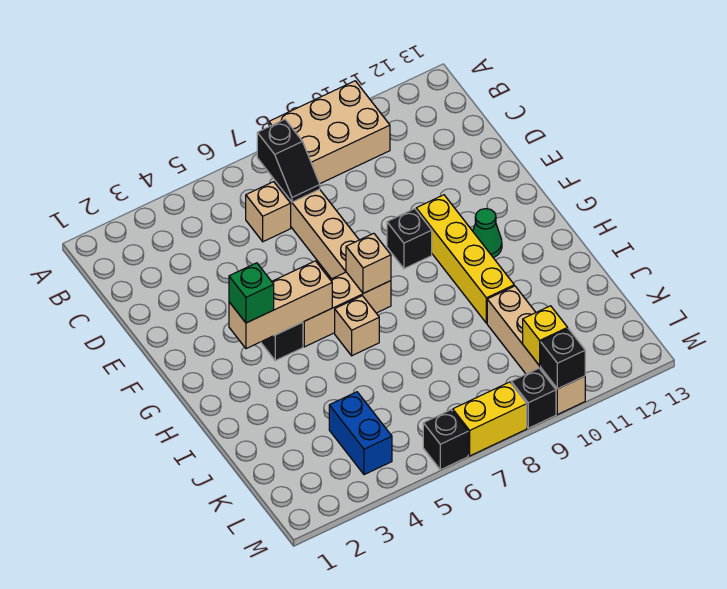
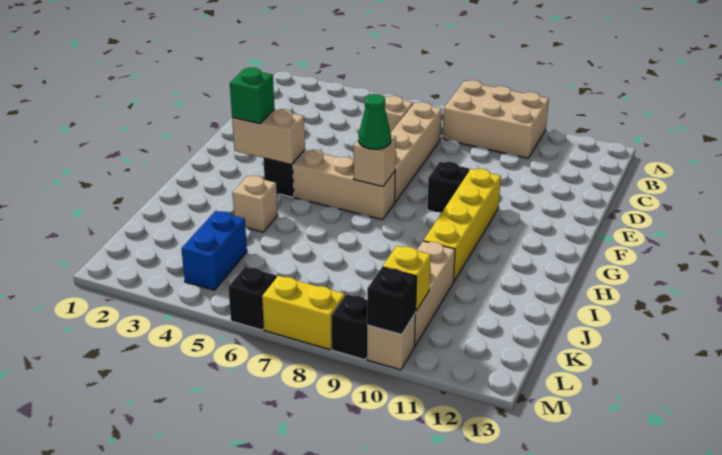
black slope B7:C7 level 2 top B -> none
tan brick G3:G5 level 2 -> tan brick G3:G4 level 2
green cone G11 level 1 -> green cone G7 level 3
tan brick H6 level 1 -> tan brick I4 level 1

